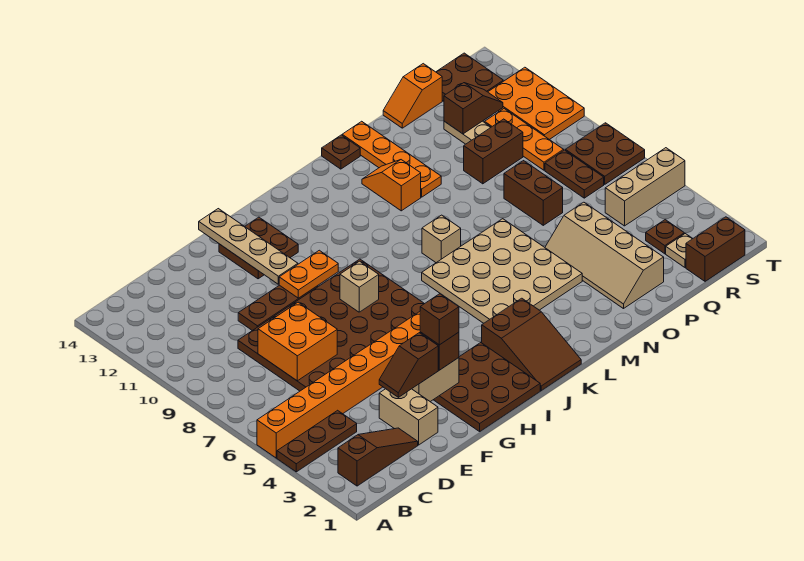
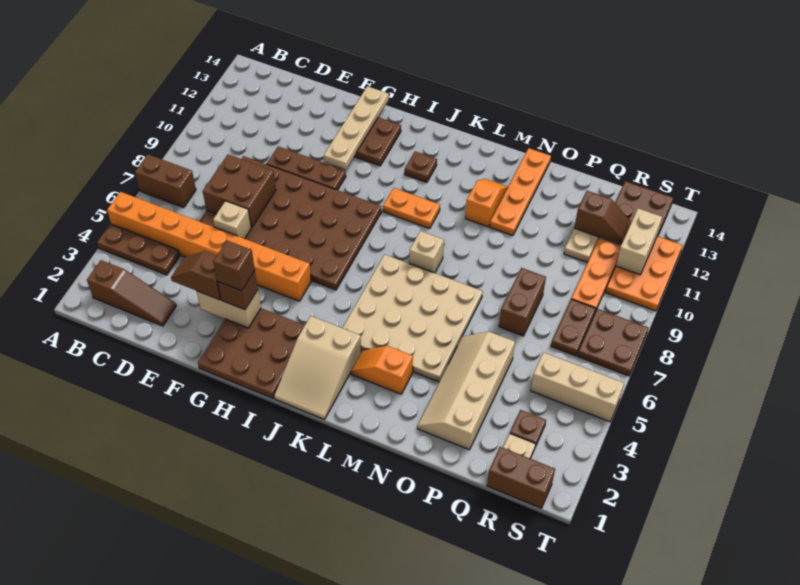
orange brick D7:E8 level 2 -> brown brick D7:E8 level 2
tan brick E2:E3 level 1 -> tan brick S11:S12 level 2
orange plate G10:H10 level 2 -> orange plate J10:K10 level 1
tan brick H8 level 2 -> tan brick E6 level 2
brown slope J1:K3 level 1 top 3 -> tan slope J1:K3 level 1 top 3
brown plate M14 level 1 -> brown plate J12 level 1
brown brick P10:Q10 level 1 -> brown brick A7:B7 level 1
orange slope P14:Q14 level 1 top Q -> orange slope L3:M3 level 1 top M

